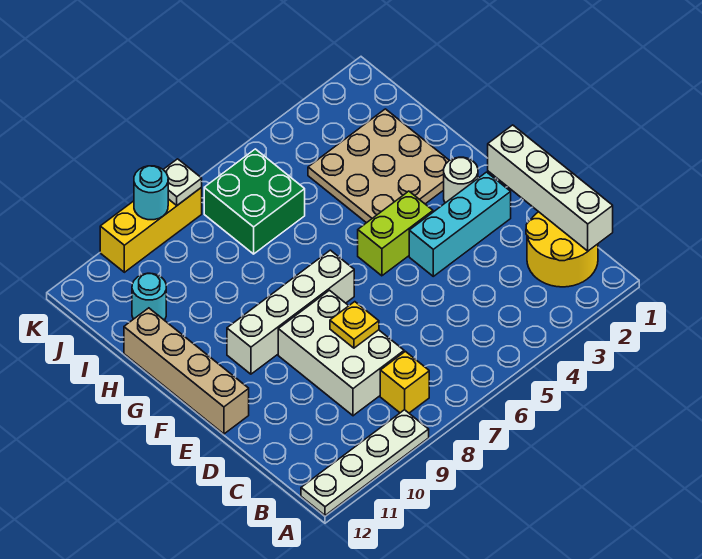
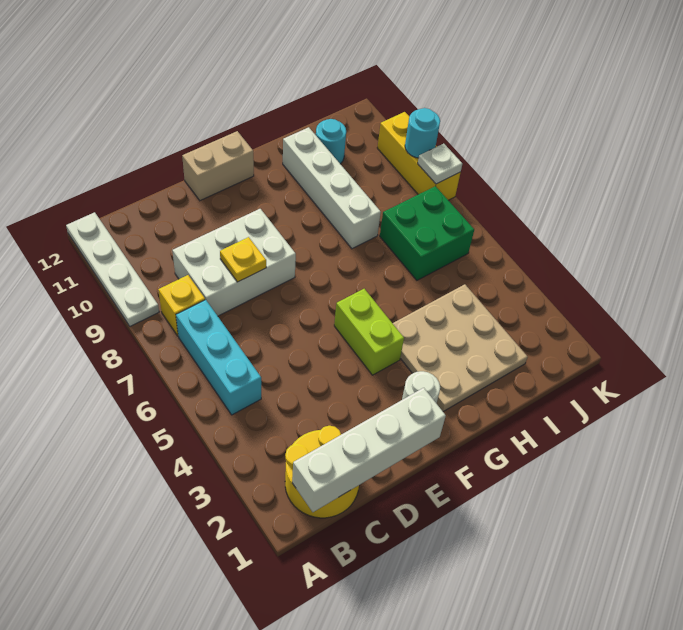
cyan brick E2:E4 level 1 -> cyan brick B5:B7 level 1
tan brick E12:H12 level 1 -> tan brick E12:F12 level 1
white brick F7:F10 level 1 -> white brick H8:H11 level 1

